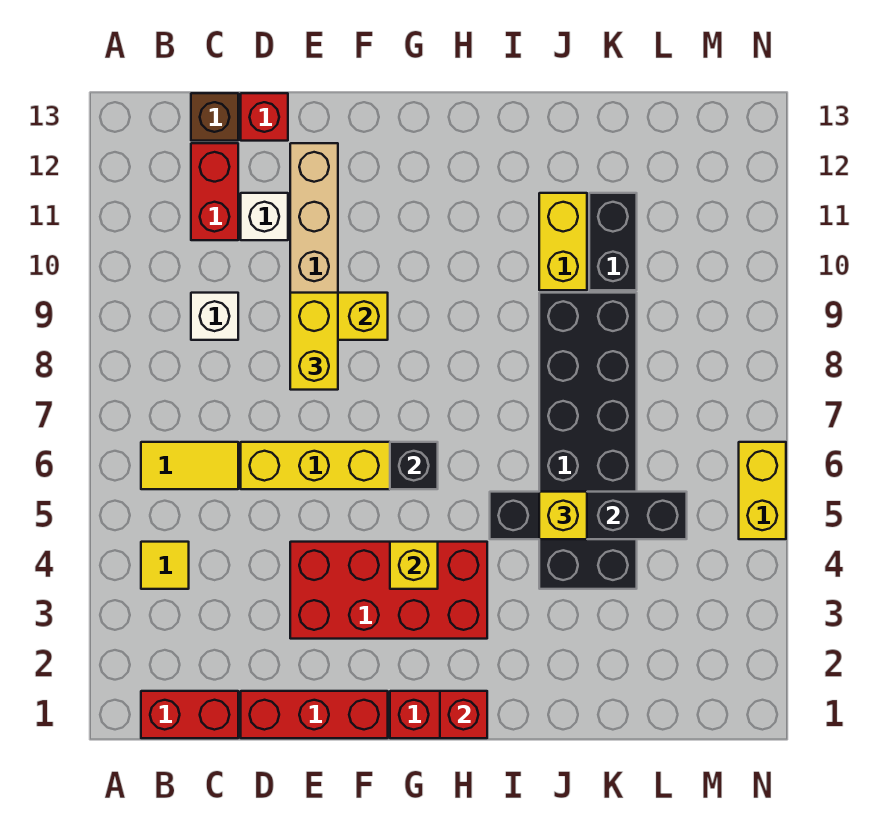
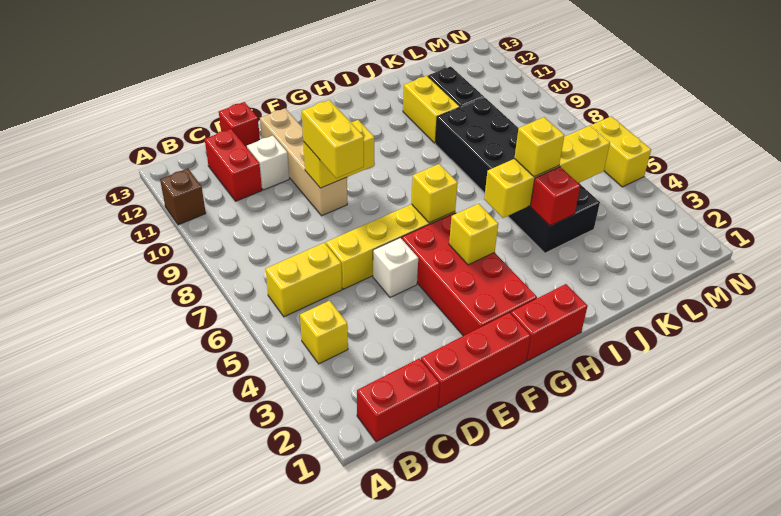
yellow tile B4 level 1 -> yellow brick B4 level 1
yellow tile B6:C6 level 1 -> yellow brick B6:C6 level 1
white brick C9 level 1 -> white brick E5 level 1
brown brick C13 level 1 -> brown brick A11 level 1
red brick E3:H4 level 1 -> red brick F2:G5 level 1
black brick G6 level 2 -> yellow brick G6 level 2
red brick H1 level 2 -> red brick J4 level 2
black brick I5:L5 level 2 -> yellow brick I5:L5 level 2

